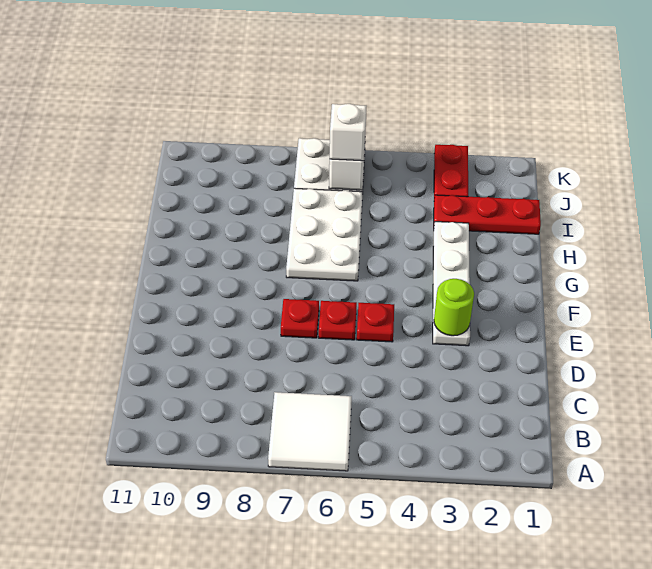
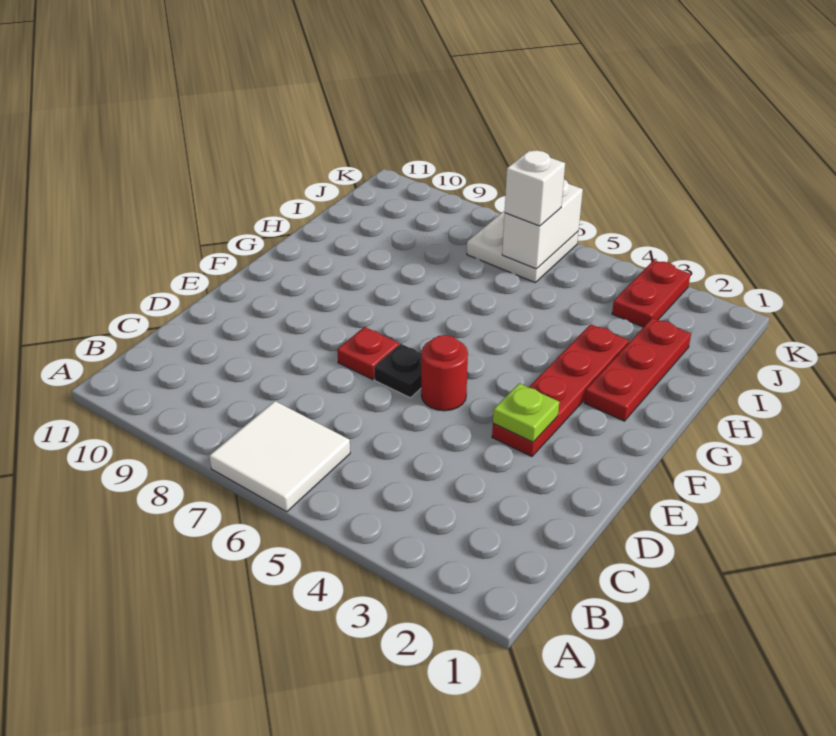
white plate E3:H3 level 1 -> red plate E3:H3 level 1
lime round brick E3 level 2 -> lime plate E3 level 2
red plate E5 level 1 -> red round brick E5 level 1
red plate E6 level 1 -> black plate E6 level 1
white plate G6:I7 level 1 -> none
red plate I1:I3 level 1 -> red plate G2:I2 level 1

